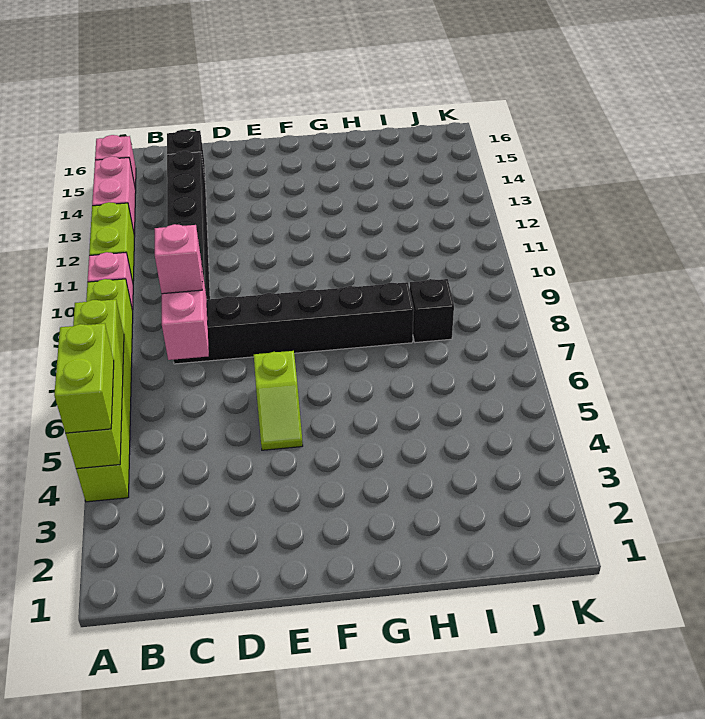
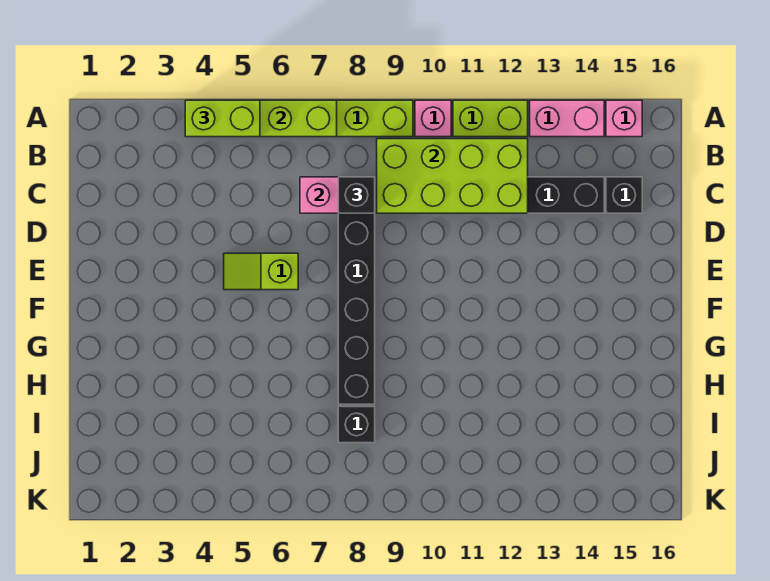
none -> lime brick B9:C12 level 2
pink brick C8 level 3 -> black brick C8 level 3

